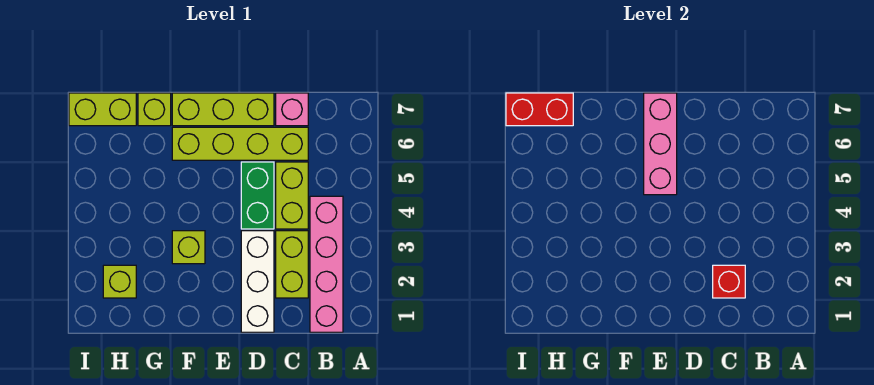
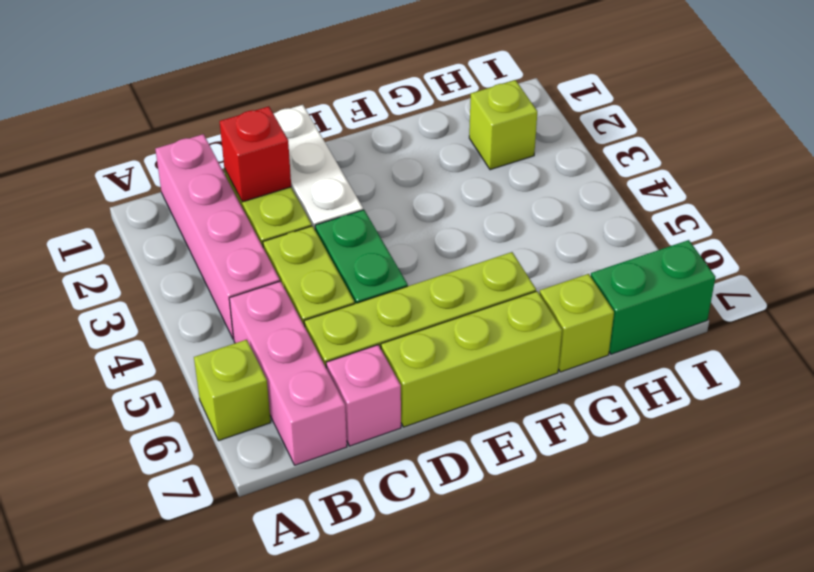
pink brick E5:E7 level 2 -> pink brick B5:B7 level 1
lime brick F3 level 1 -> lime brick A6 level 1
lime brick H7:I7 level 1 -> green brick H7:I7 level 1
red brick H7:I7 level 2 -> none

